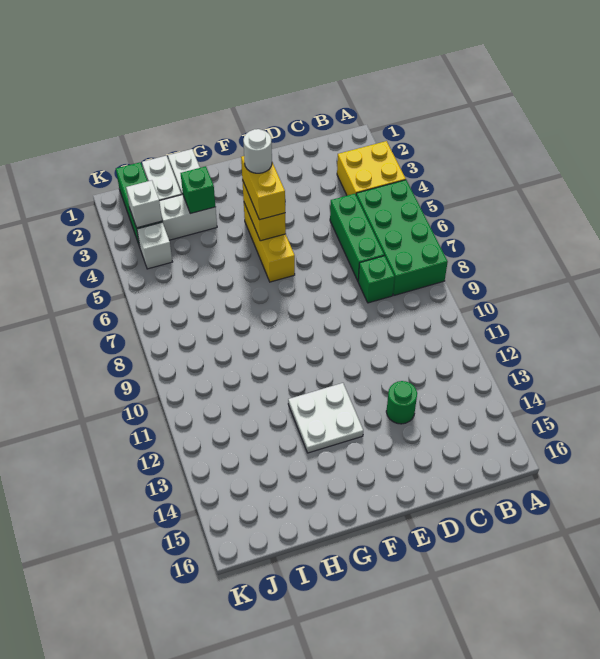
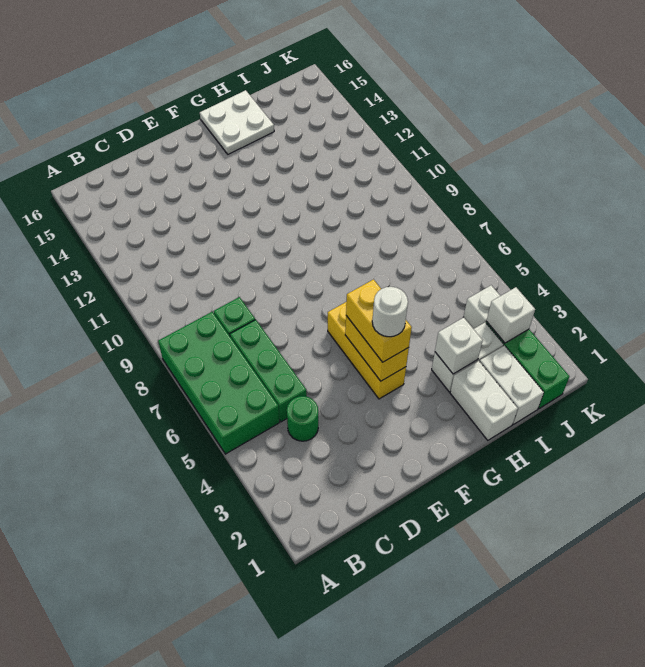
yellow brick A3:B4 level 1 -> none
green round brick D13 level 1 -> green round brick C4 level 1
white plate F12:G13 level 1 -> white plate G15:H16 level 1
green brick H3 level 2 -> white brick H3 level 2

